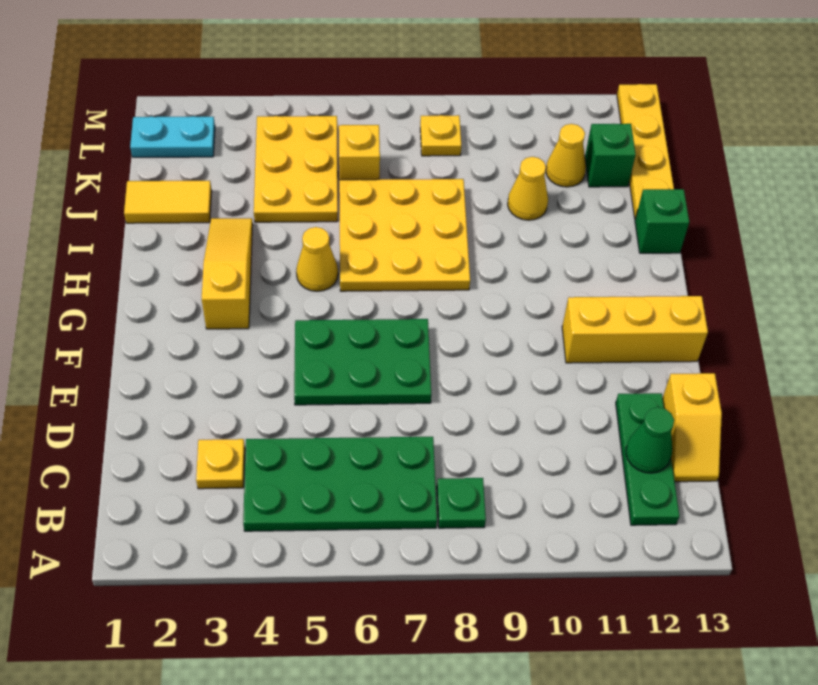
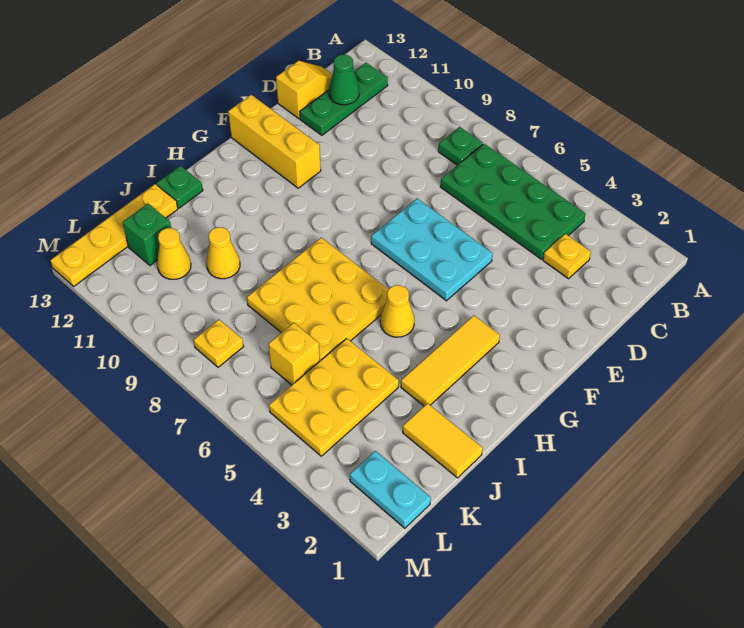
green plate E5:F7 level 1 -> cyan plate E5:F7 level 1
yellow slope G3:I3 level 1 top G -> yellow tile G3:I3 level 1
green brick I13 level 1 -> green plate I13 level 1

